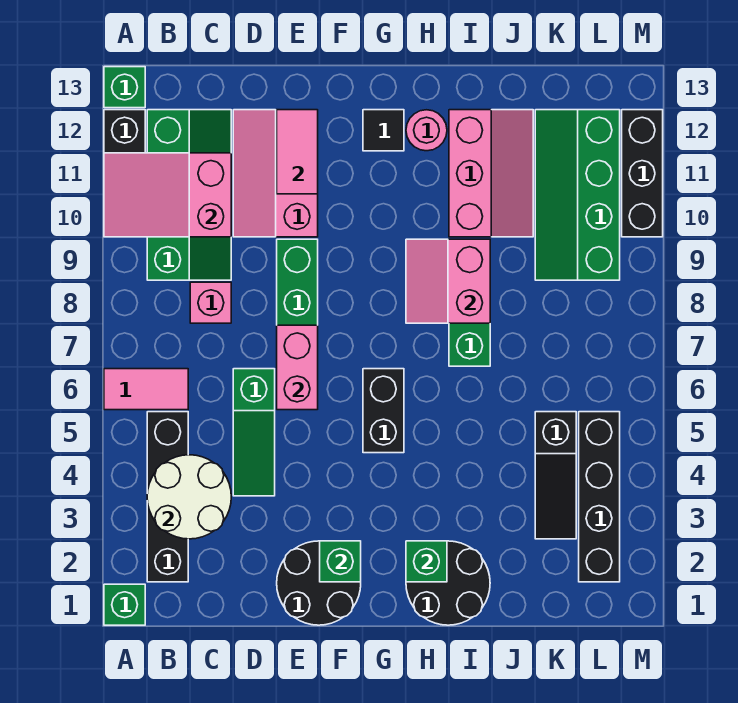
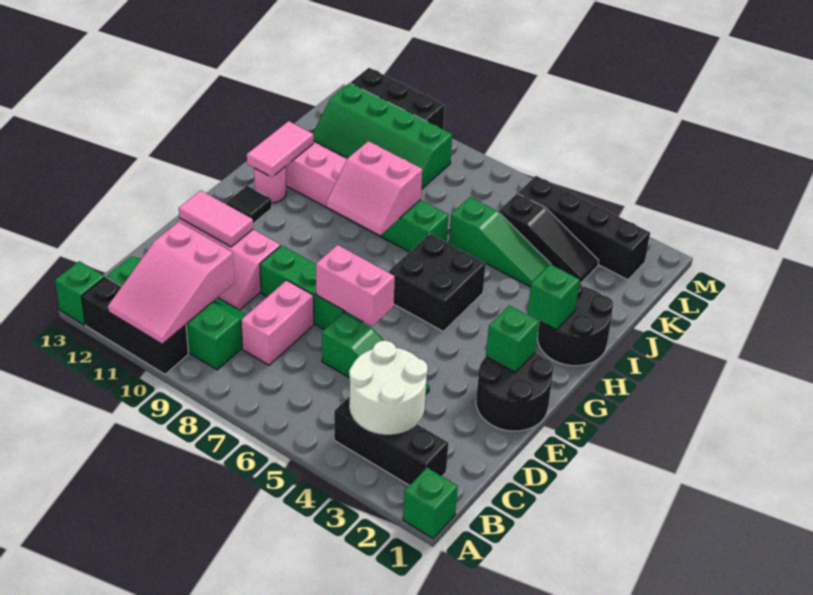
pink tile A6:B6 level 1 -> pink tile H12:I12 level 2
black brick B2:B5 level 1 -> black brick B2:B4 level 1
pink brick C8 level 1 -> pink brick C8:D8 level 1
black brick G5:G6 level 1 -> black brick G5:H6 level 1
none -> green slope J4:J6 level 1 top 6

